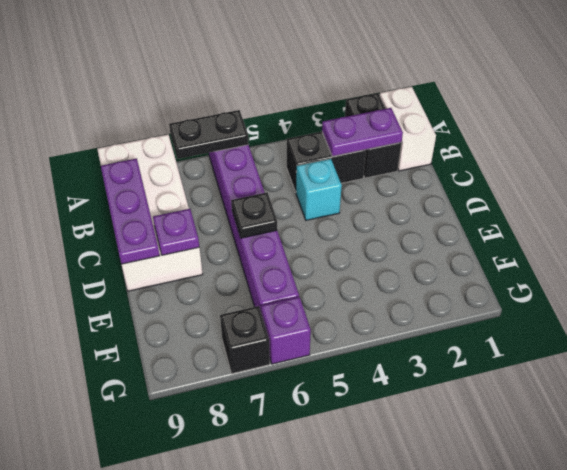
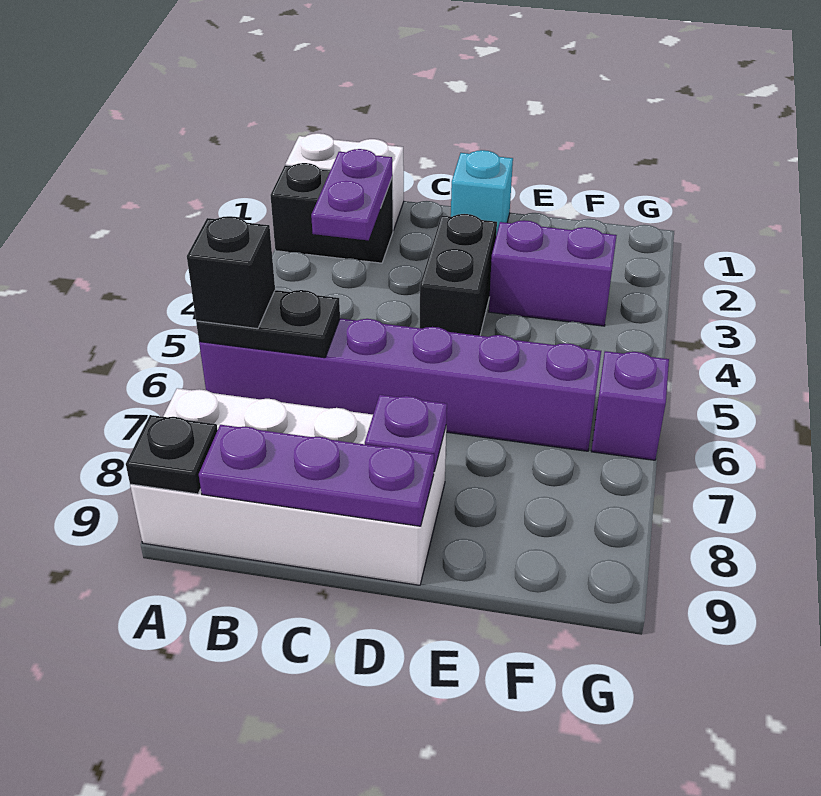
black plate A6:A7 level 2 -> black plate A6:B6 level 2
black brick B3:B4 level 1 -> black brick D3:D4 level 1
cyan brick C4 level 1 -> cyan brick D1 level 1
black plate D6 level 2 -> black plate A9 level 2
none -> purple brick E3:F3 level 1
black brick G7 level 1 -> black brick A6 level 3

